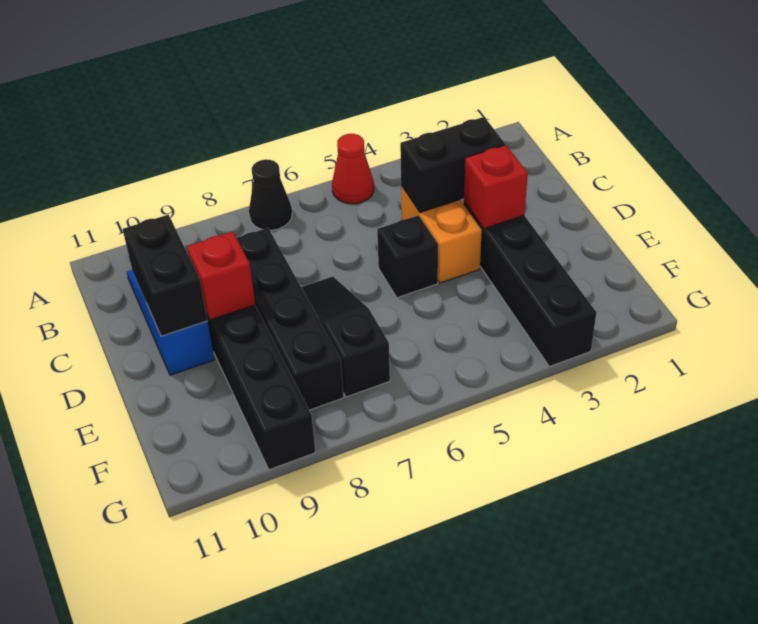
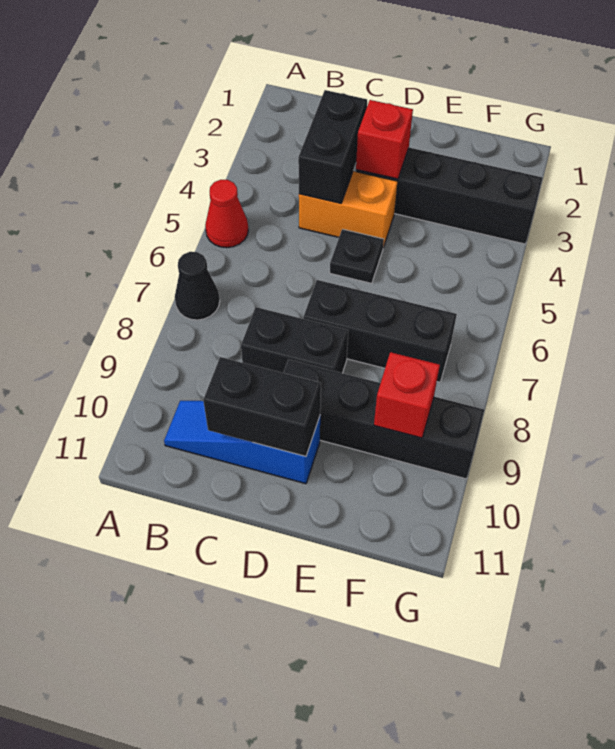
black brick C8:F8 level 1 -> black brick C8:D8 level 1
black brick D5 level 1 -> black plate D5 level 1
black slope D7:F7 level 1 top F -> black brick D7:F7 level 1
red brick D9 level 2 -> red brick F9 level 2

